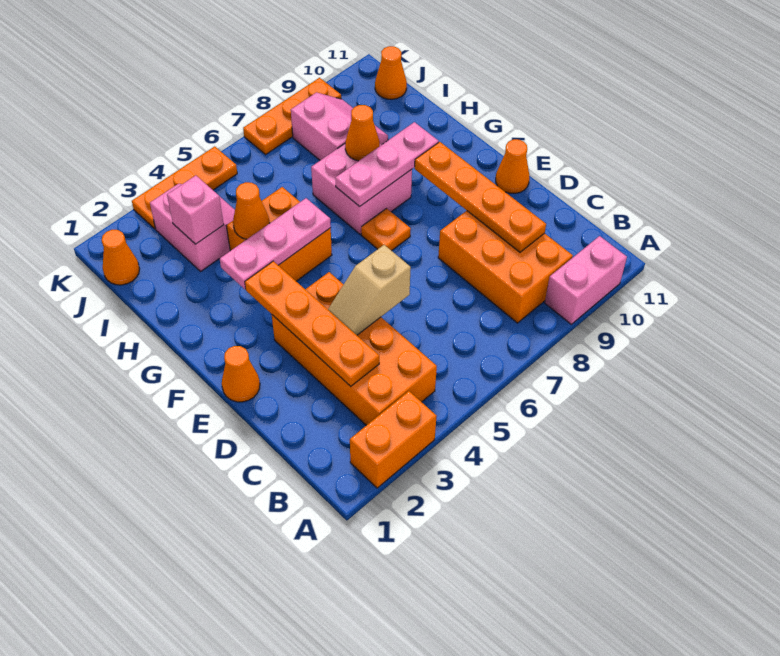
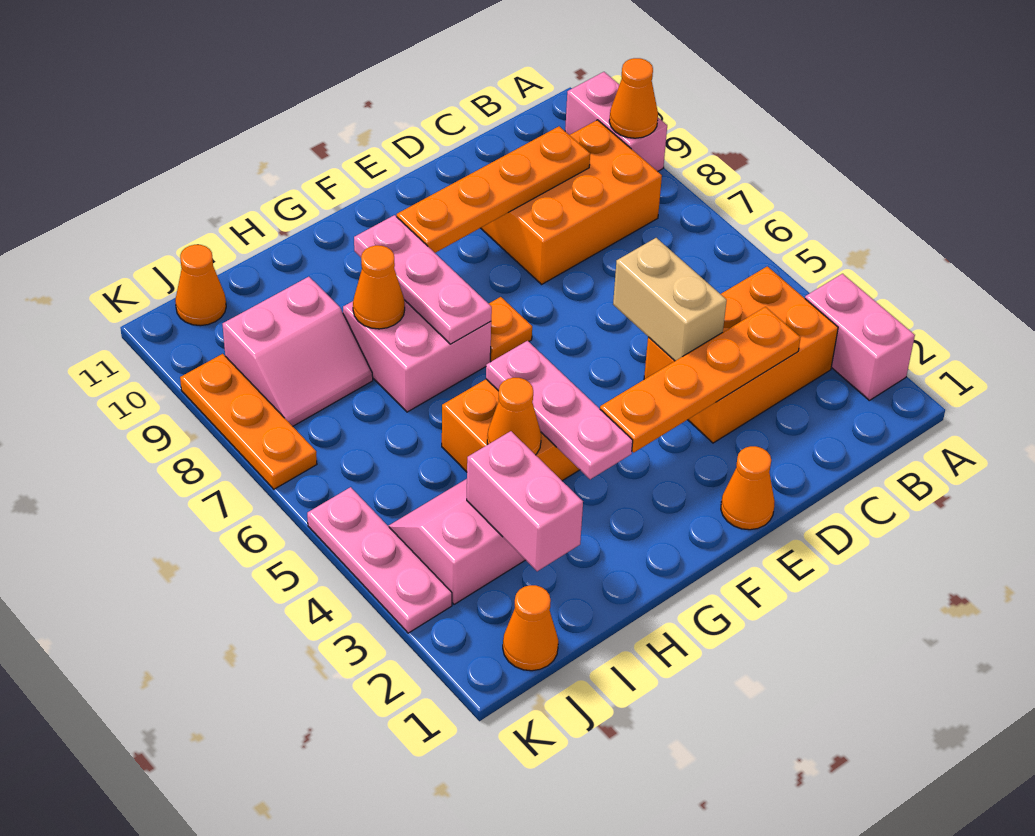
orange brick A2:A3 level 1 -> pink brick A2:A3 level 1
orange brick B3:E4 level 1 -> orange brick B3:D4 level 1
tan slope D4:D5 level 2 top 5 -> tan brick D4:D5 level 2
orange cone E11 level 1 -> orange cone A9 level 2
pink brick I3 level 2 -> pink brick I2:I3 level 2
pink slope I8:J9 level 1 top 8 -> pink slope I8:J9 level 1 top 9
orange plate K3:K5 level 1 -> pink plate K3:K5 level 1

